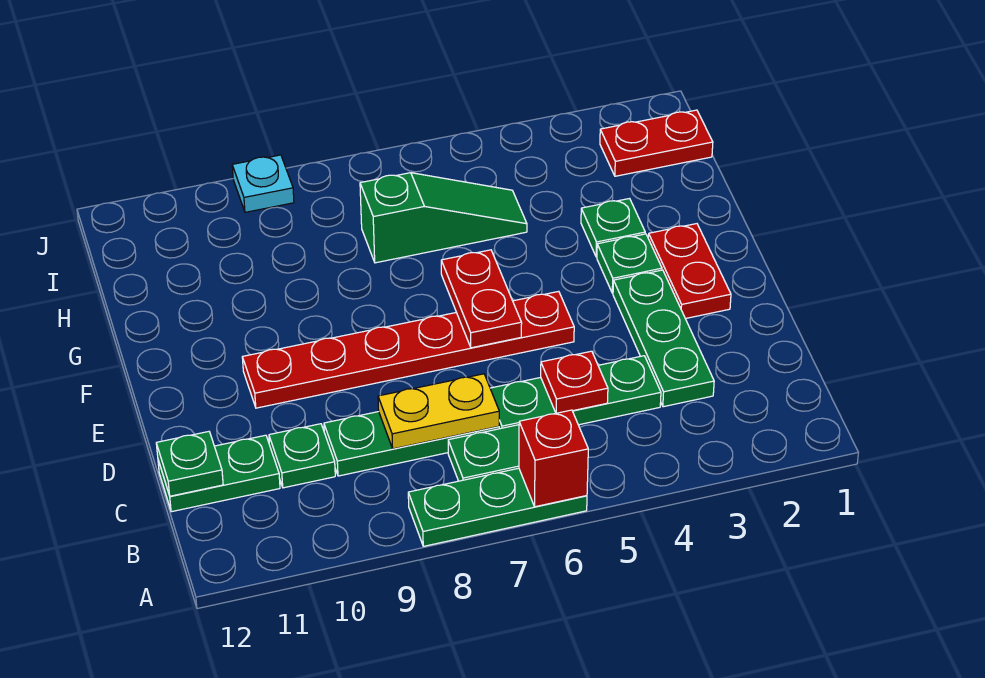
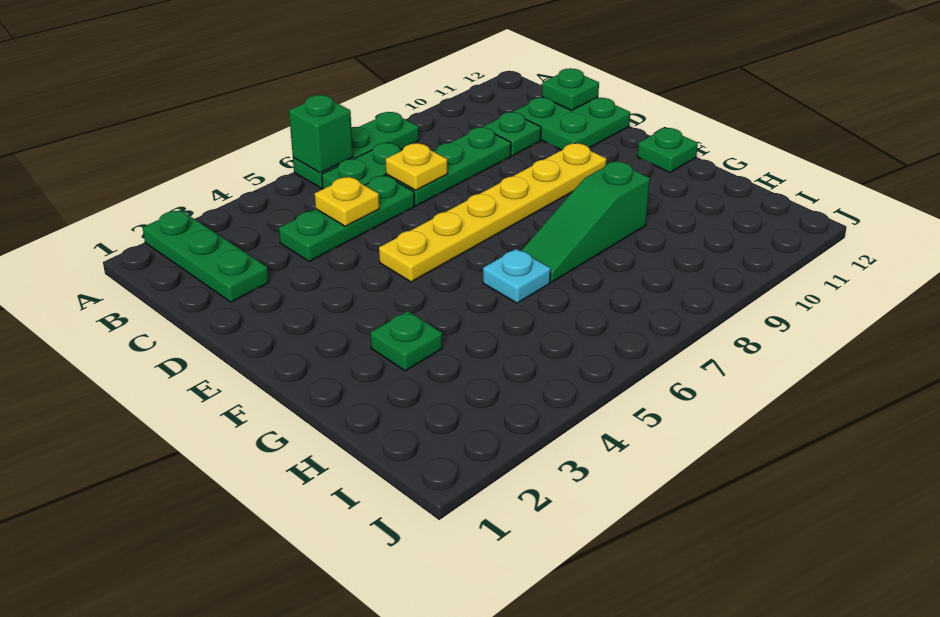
red brick A6 level 2 -> green brick A6 level 2
green plate C3:E3 level 1 -> green plate A2:C2 level 1
red plate C5 level 2 -> yellow plate C5 level 2
yellow plate C7:C8 level 2 -> yellow plate C7 level 2
green plate C11:C12 level 1 -> green plate C11:D12 level 1
red plate E2:F2 level 1 -> none
red plate E5:E10 level 1 -> yellow plate E5:E10 level 1
red plate E6:F6 level 2 -> none
green plate F3 level 1 -> green plate F12 level 1
green slope H5:H7 level 1 top 7 -> green slope G7:G9 level 1 top 9
red plate I1:I2 level 1 -> none
cyan plate J9 level 1 -> cyan plate G6 level 1

